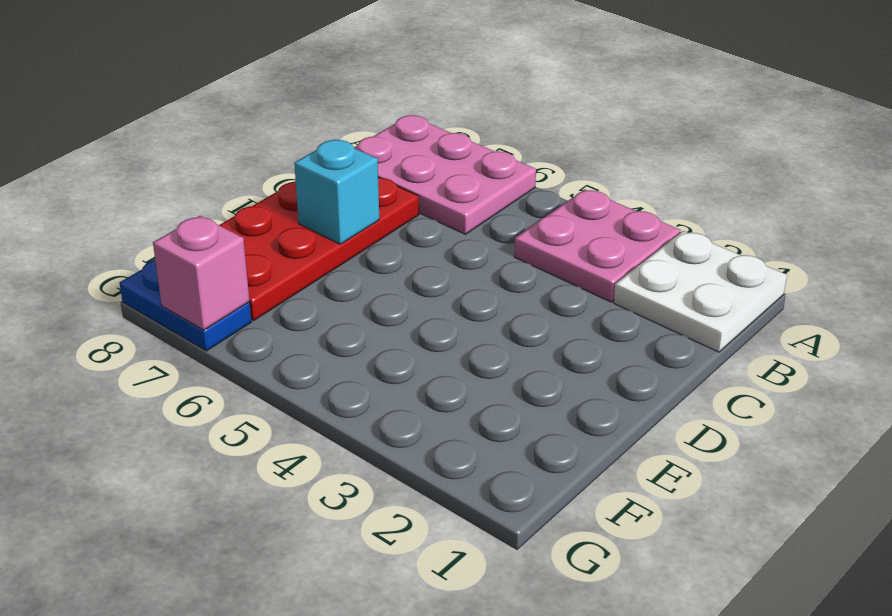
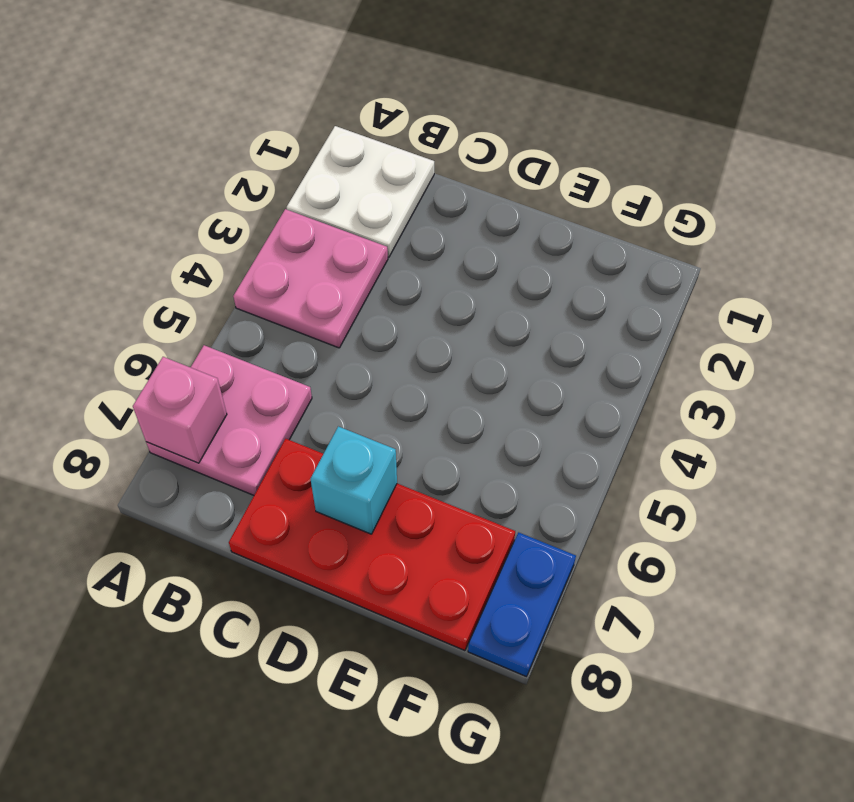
pink plate A6:B8 level 1 -> pink plate A6:B7 level 1
pink brick G7 level 2 -> pink brick A7 level 2

